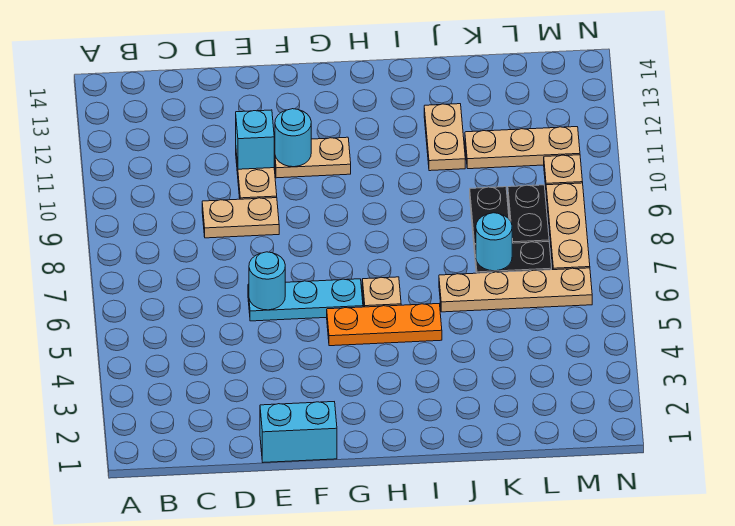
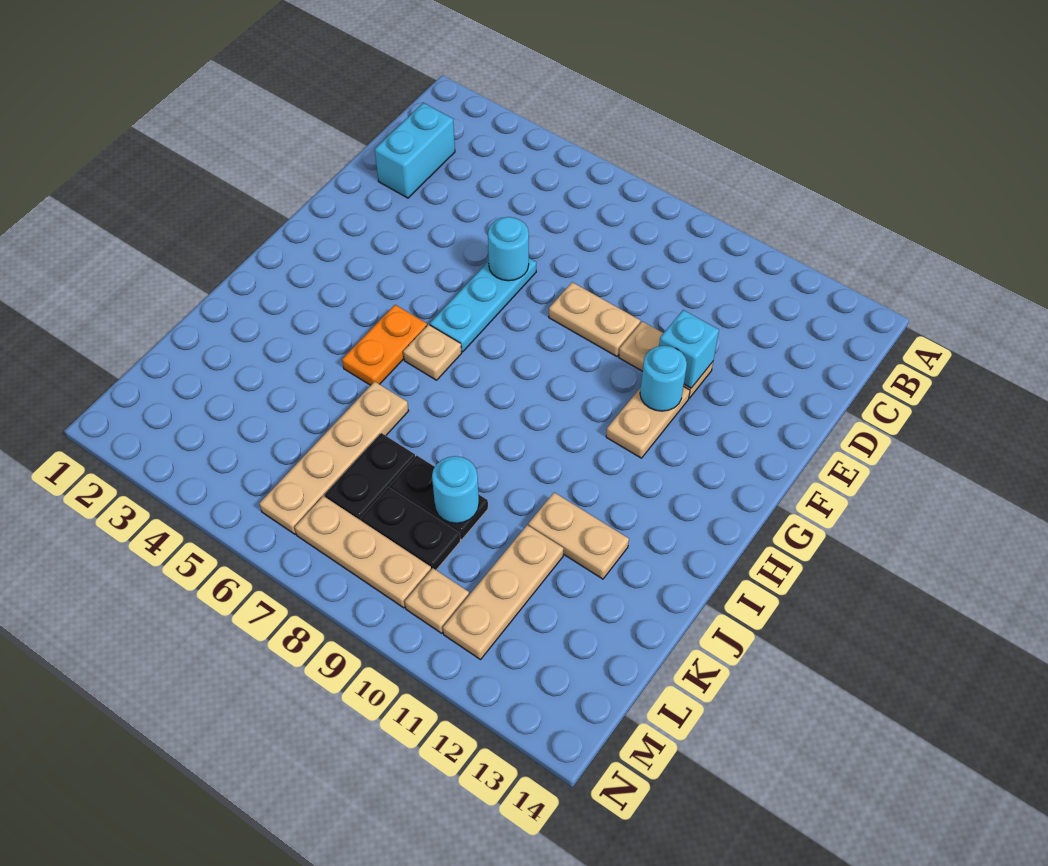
tan plate D9:E9 level 1 -> tan plate E8:E9 level 1
cyan brick E1:F1 level 1 -> cyan brick C2:D2 level 1
orange plate G5:I5 level 1 -> orange plate H5:I5 level 1
cyan round brick K7 level 2 -> cyan round brick K9 level 2

